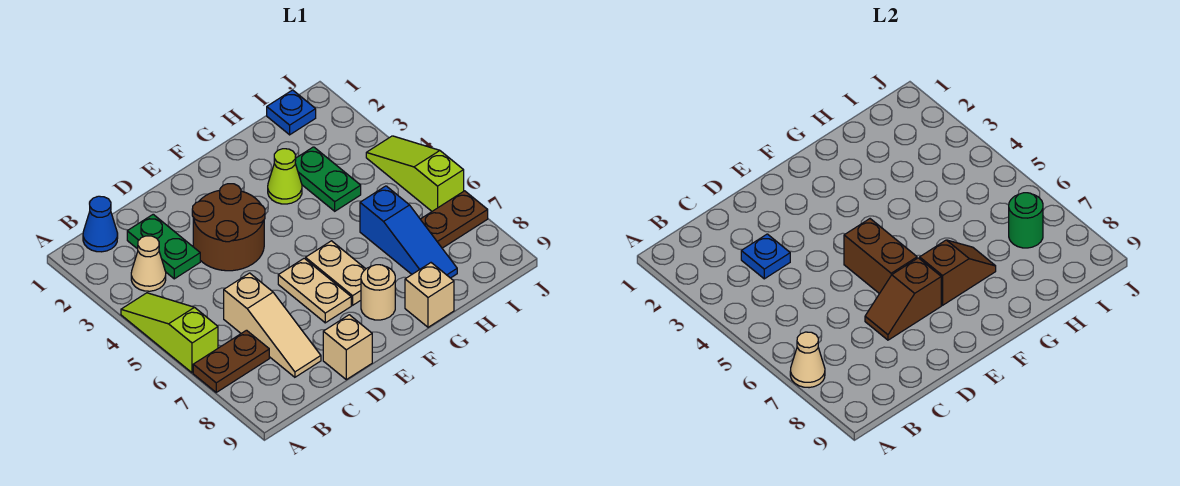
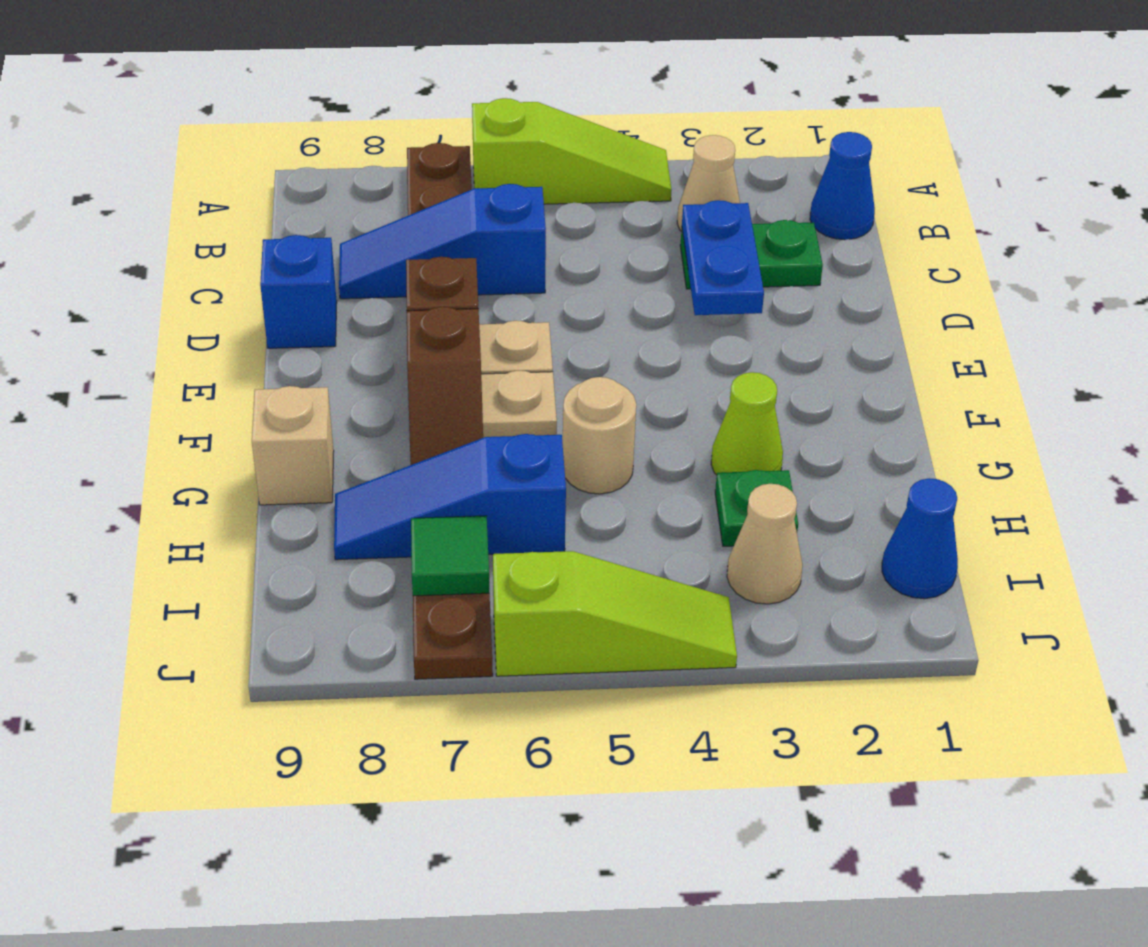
tan cone A7 level 2 -> tan cone I3 level 1
blue plate C3 level 2 -> blue plate C3:D3 level 2
tan slope C6:C8 level 1 top 6 -> blue slope C6:C8 level 1 top 6
brown round brick D3:E4 level 1 -> none
tan brick D9 level 1 -> blue brick D9 level 1
brown brick E5:E6 level 2 -> none
tan round brick F8 level 1 -> tan round brick G5 level 1
green plate H3:H4 level 1 -> green plate H3 level 1
blue plate I1 level 1 -> blue cone I1 level 1
green round brick I7 level 2 -> green tile I7 level 2

